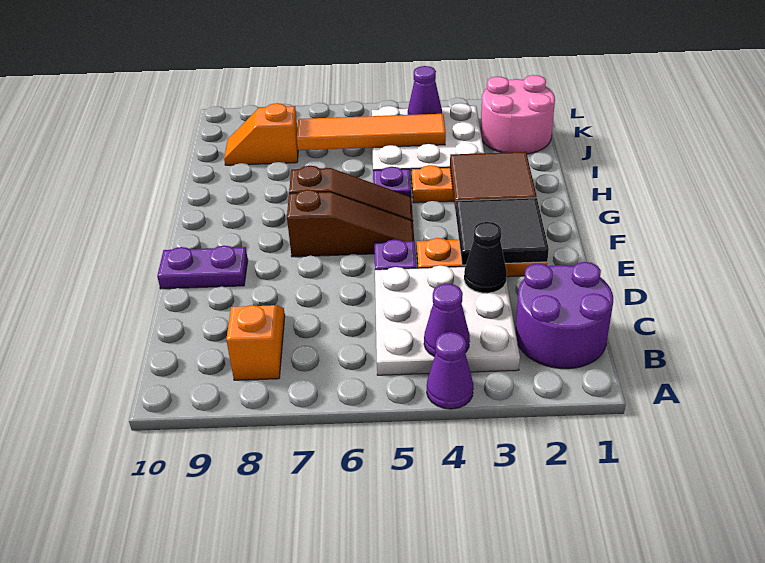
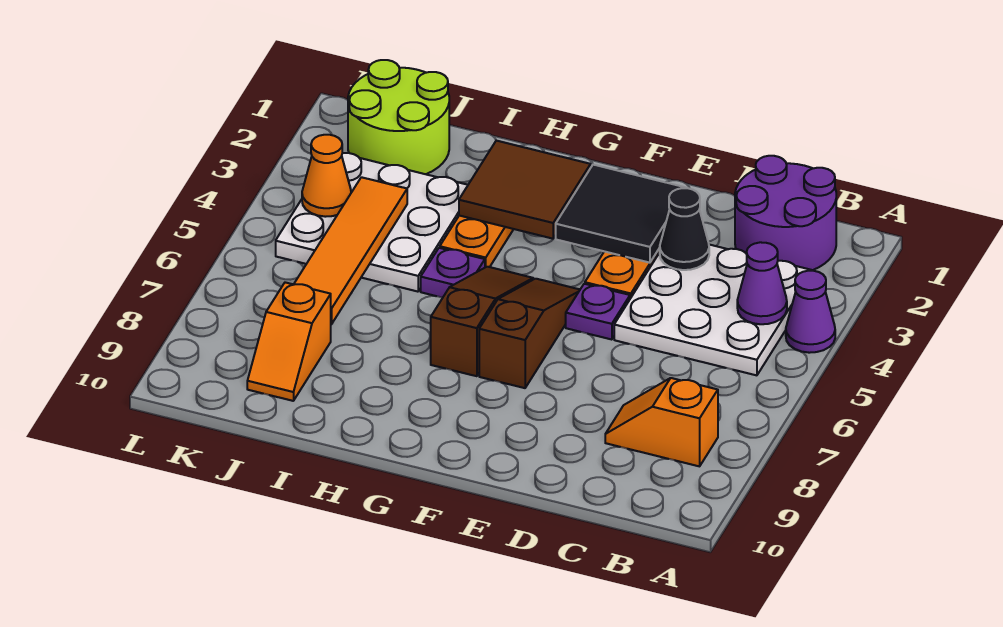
purple plate E9:E10 level 1 -> none
pink round brick J1:K2 level 1 -> lime round brick J1:K2 level 1
purple cone K4 level 2 -> orange cone K4 level 2

